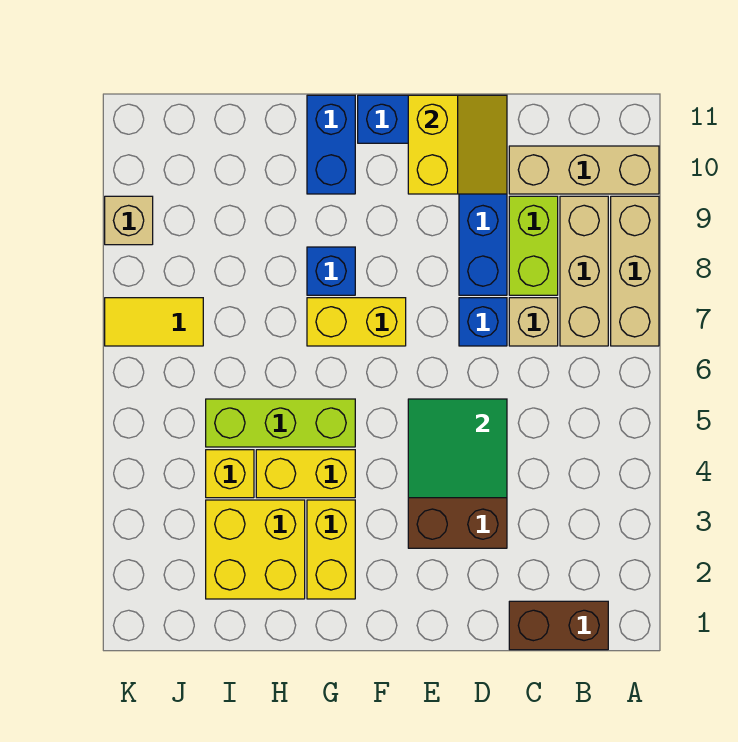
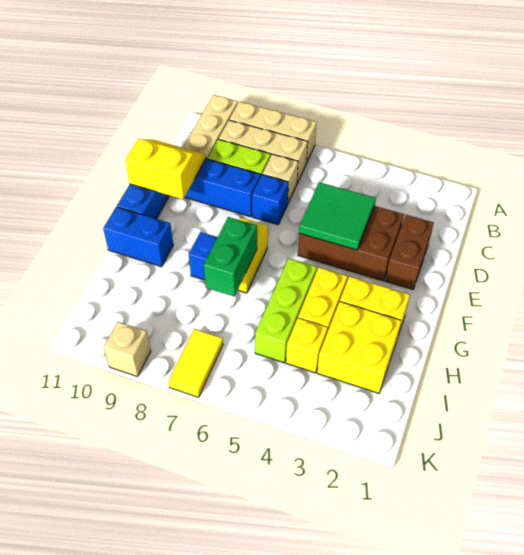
brown brick B1:C1 level 1 -> brown brick D2:E2 level 1
none -> green brick G7:H7 level 2

